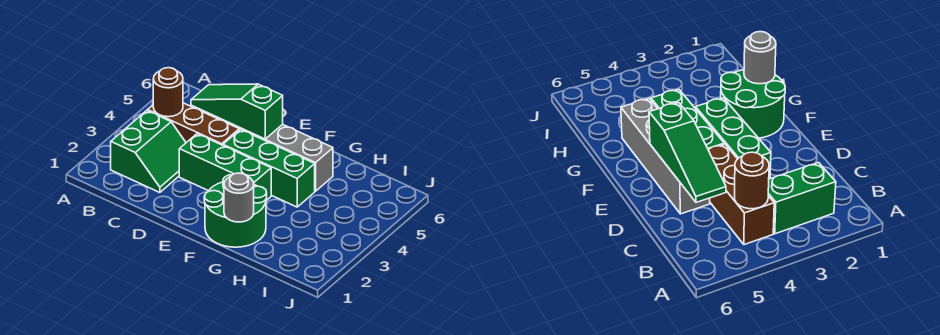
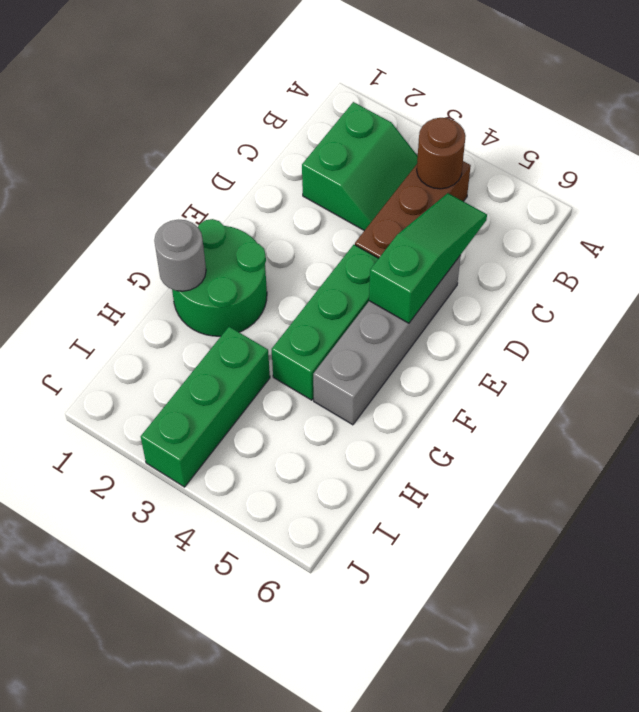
green slope B2:C3 level 1 top B -> green slope B2:C3 level 1 top 2
green brick D3:F3 level 1 -> green brick H3:J3 level 1

